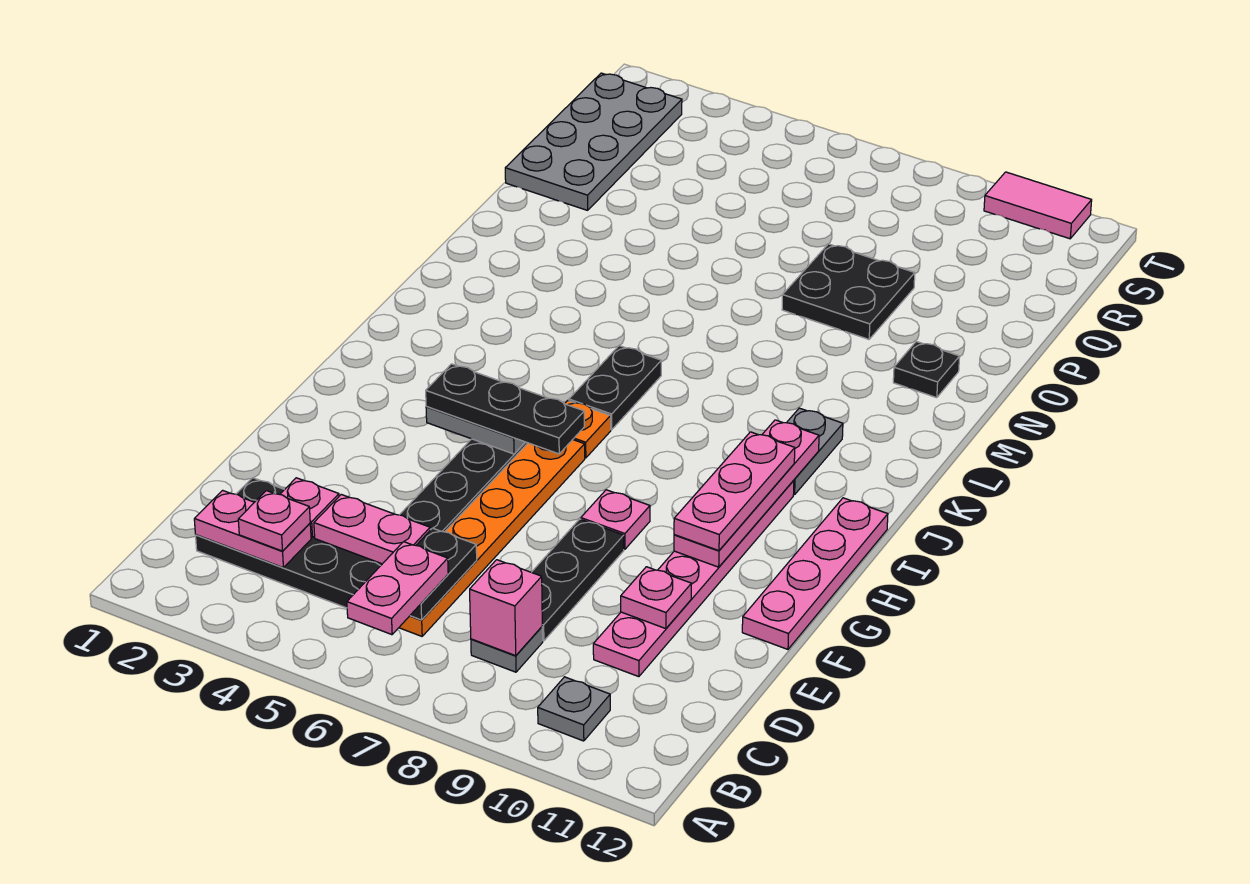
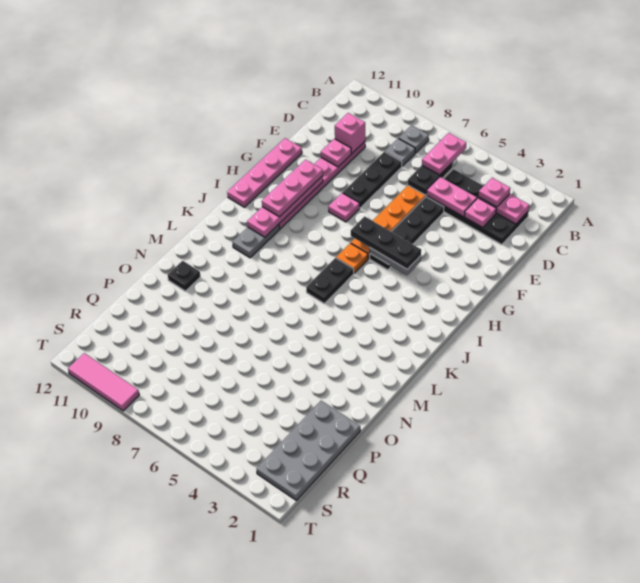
grey plate B10 level 1 -> grey plate B8 level 1
pink brick C8 level 2 -> pink brick D10 level 2
black plate O8:P9 level 1 -> none
pink tile T10:T11 level 1 -> pink tile T9:T11 level 1

